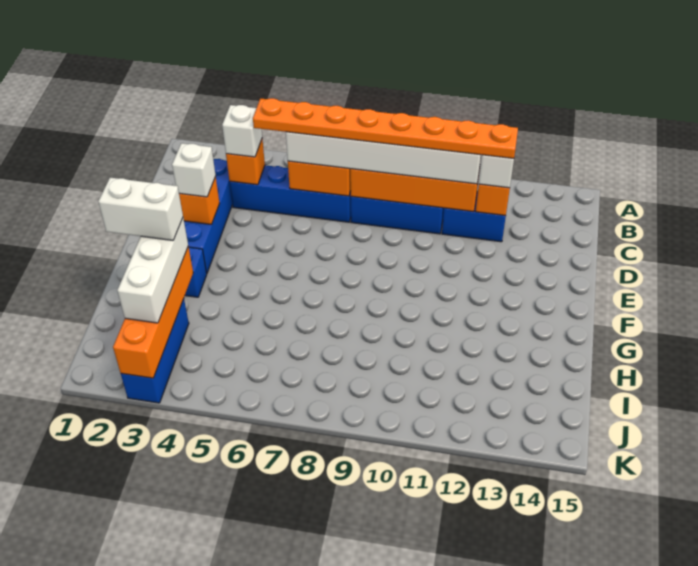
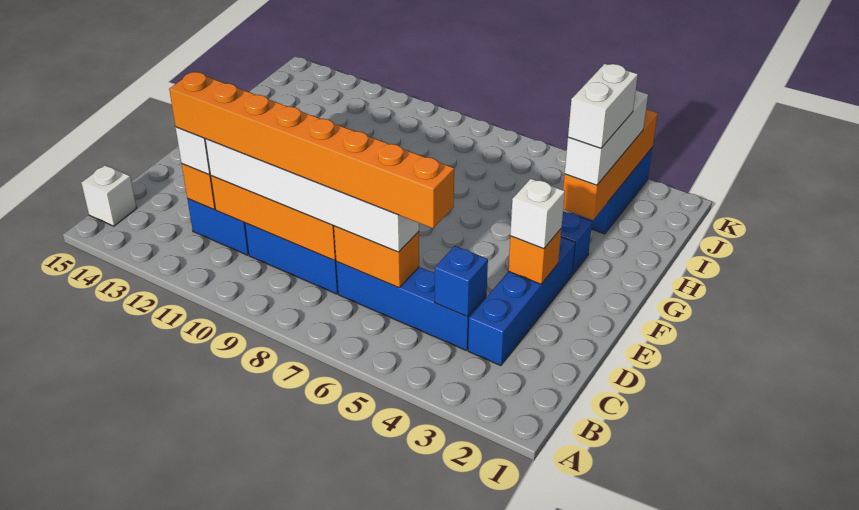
orange brick C4 level 2 -> blue brick C4 level 2
white brick C4 level 3 -> white brick B15 level 1
orange plate C5:C12 level 4 -> orange brick C5:C12 level 4
white brick H2:H3 level 4 -> white brick H3:I3 level 4

